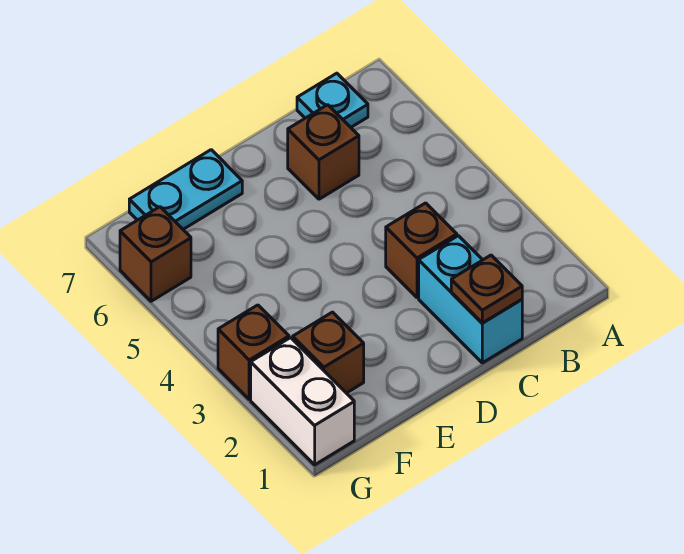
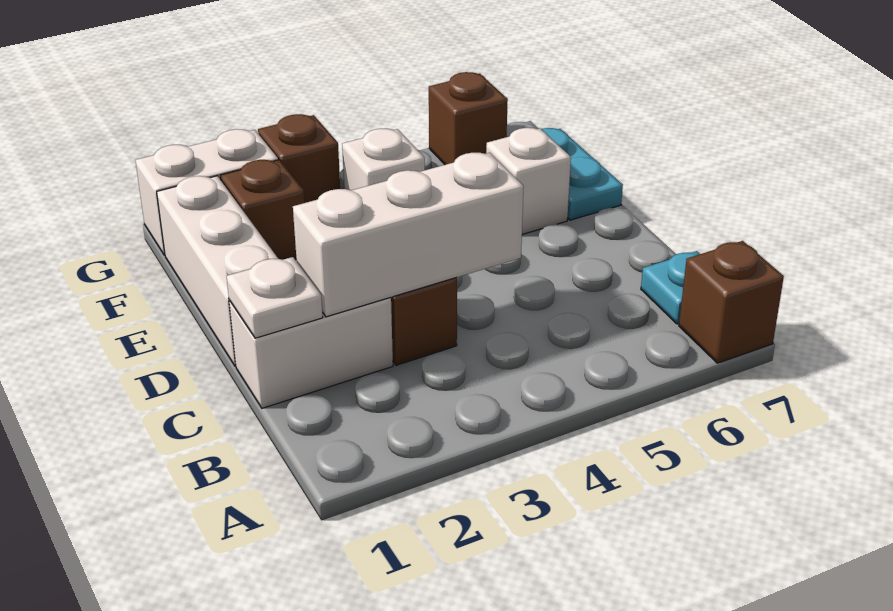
cyan brick C1:C2 level 1 -> white brick C1:C2 level 1
brown plate C1 level 2 -> white plate C1 level 2
none -> white brick C2:C4 level 2
brown brick C6 level 1 -> brown brick A7 level 1
none -> white brick D1:F1 level 1
none -> white brick E6 level 1
none -> white brick F4 level 1

